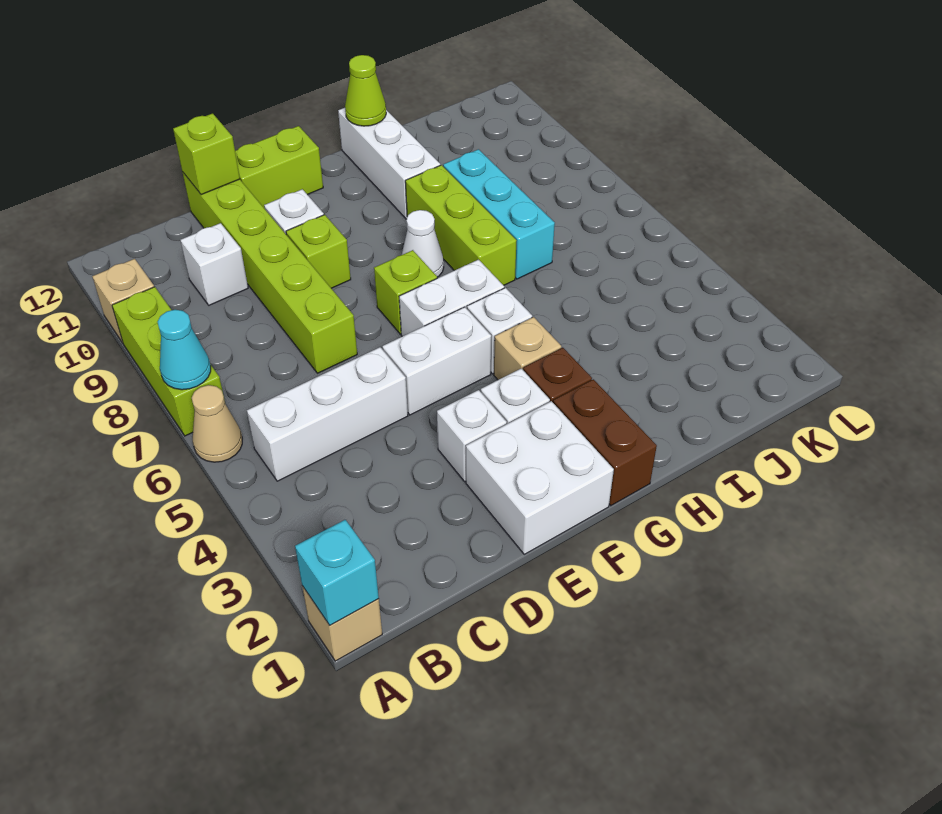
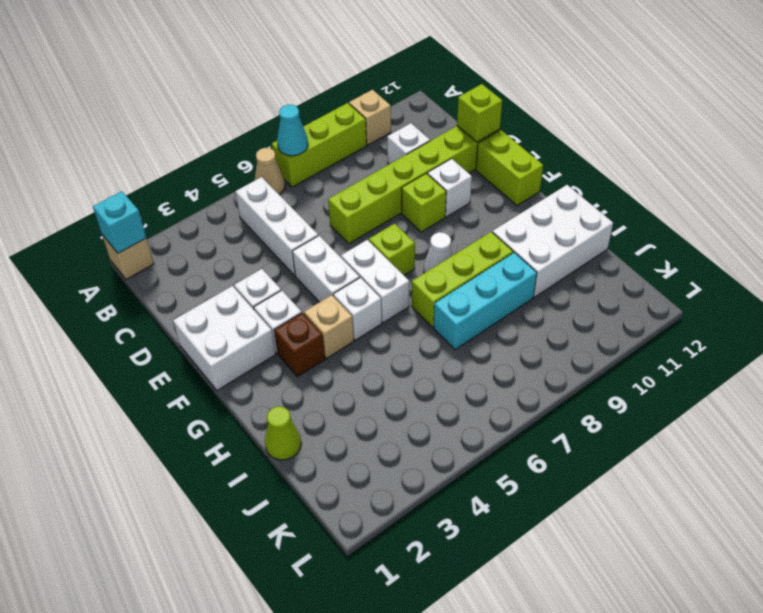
brown brick G1:G2 level 1 -> none
white brick H10:H12 level 1 -> white brick H10:I12 level 1
lime cone H12 level 2 -> lime cone I1 level 1

